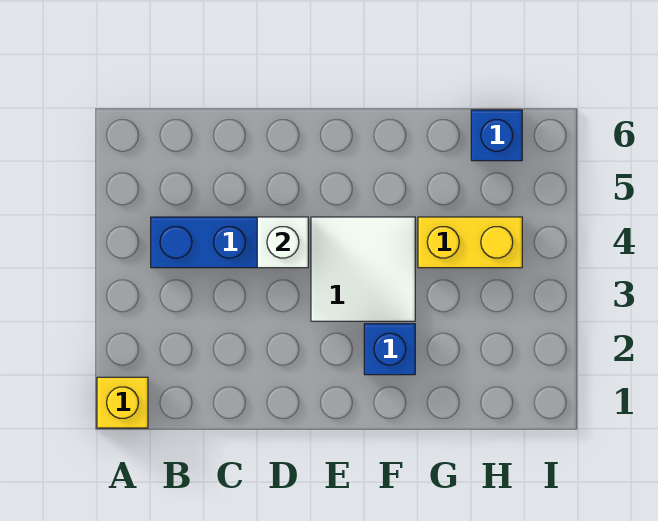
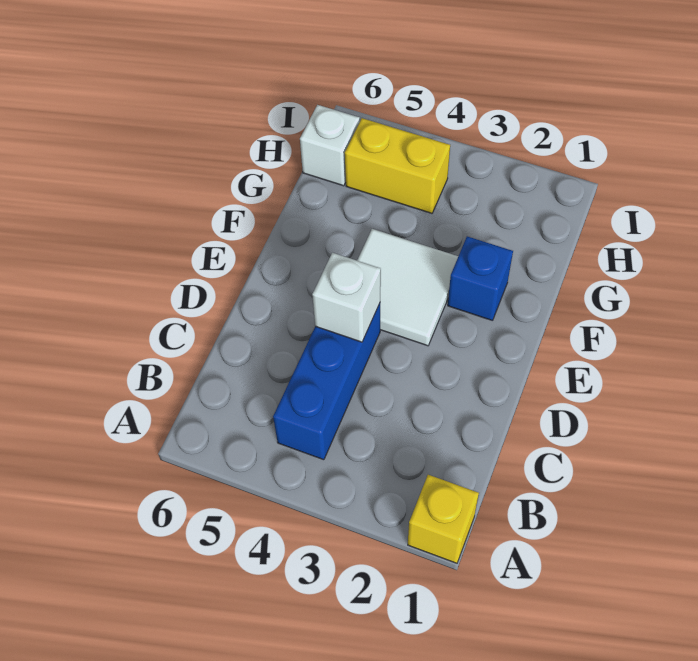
yellow brick G4:H4 level 1 -> yellow brick H4:H5 level 1
blue brick H6 level 1 -> white brick H6 level 1

